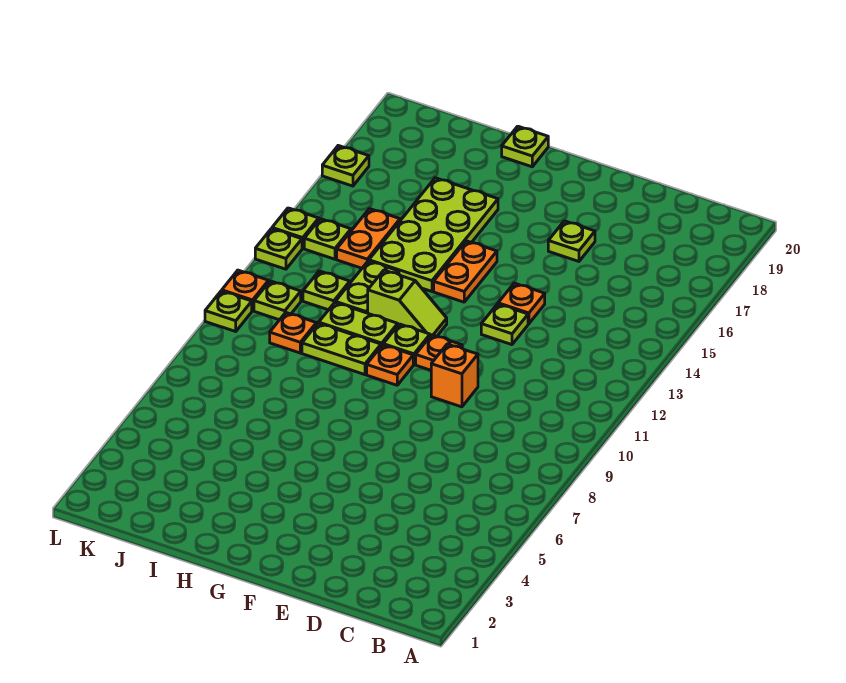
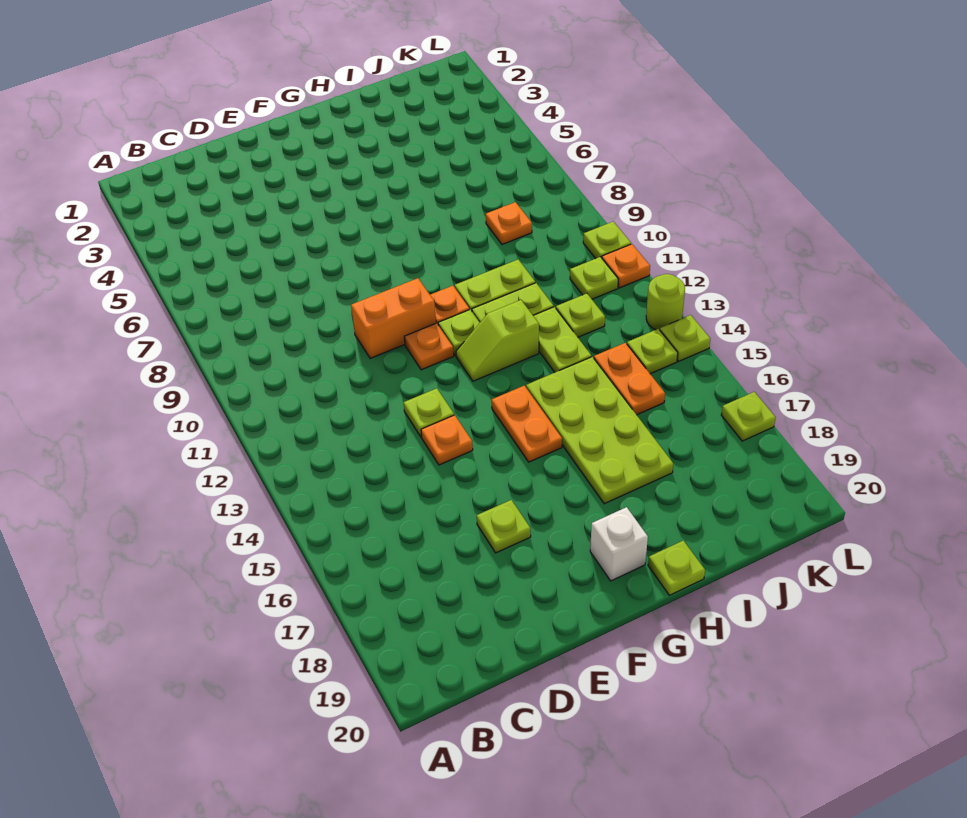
orange brick E10 level 1 -> orange brick E10:F10 level 1
none -> white brick G19 level 1
orange plate J10 level 1 -> orange plate J8 level 1
lime plate L13 level 1 -> lime round brick L13 level 1

